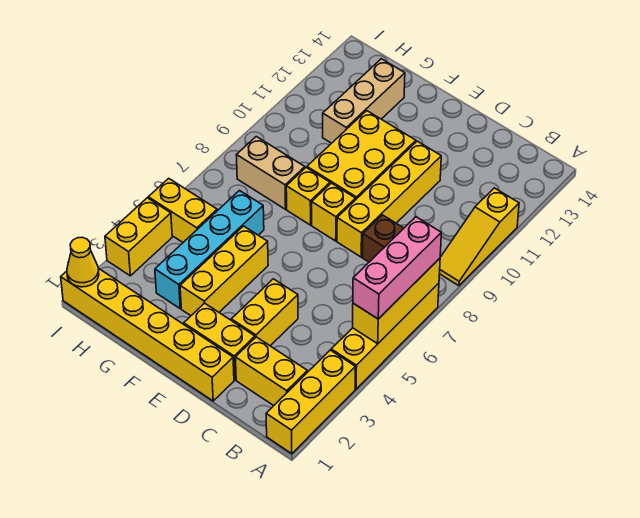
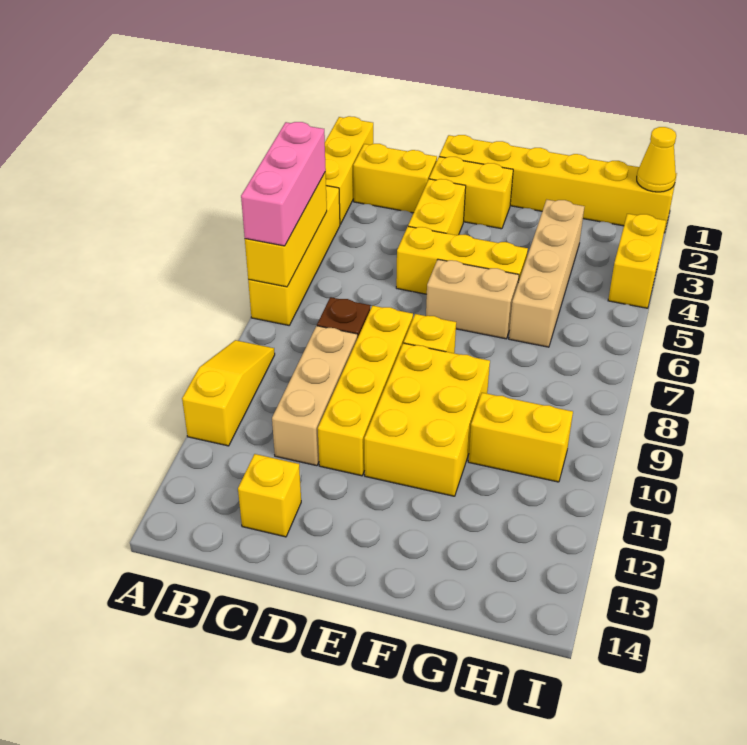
yellow brick F3:F5 level 1 -> yellow brick D5:F5 level 1
yellow brick F8 level 1 -> yellow brick C13 level 1
cyan brick G3:G6 level 1 -> tan brick G3:G6 level 1
tan brick G8:H8 level 1 -> tan brick E6:F6 level 1
tan brick G11:G13 level 1 -> tan brick C9:C11 level 1
yellow brick H5:I5 level 1 -> yellow brick G10:H10 level 1

